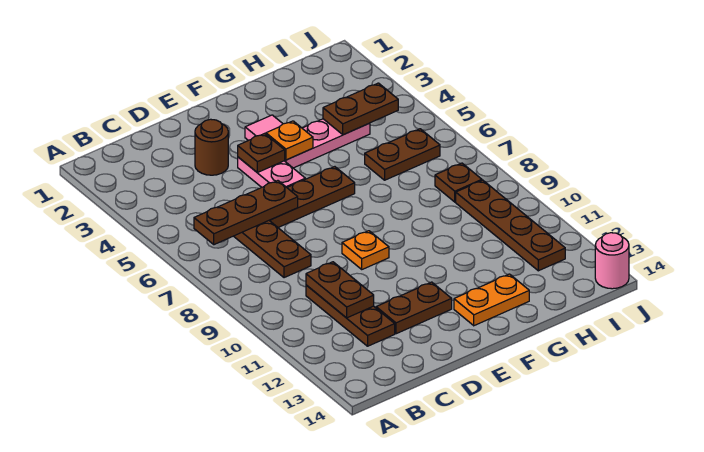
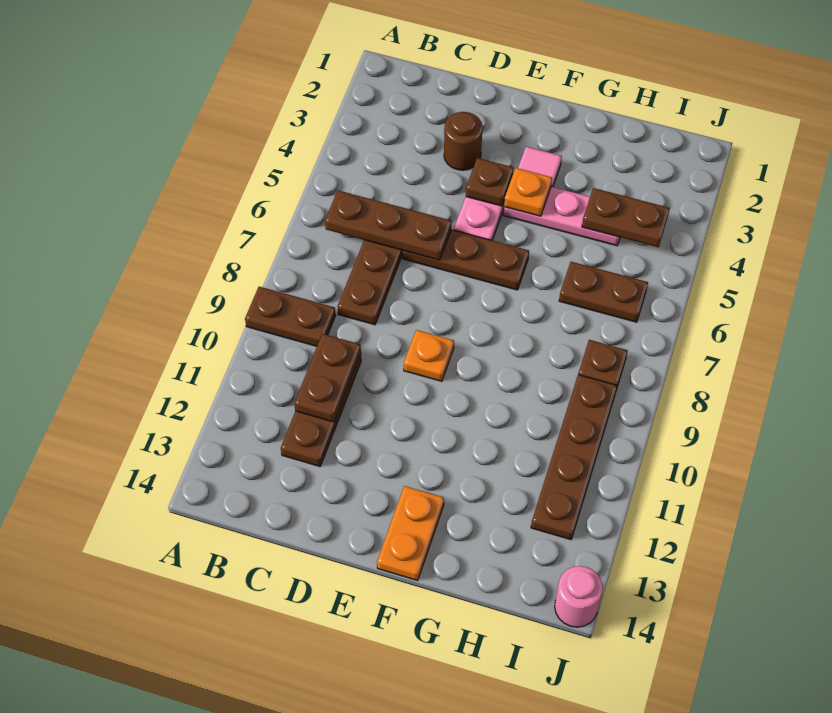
brown plate D12:E12 level 1 -> brown plate A9:B9 level 1
orange plate F13:G13 level 1 -> orange plate F13:F14 level 1

